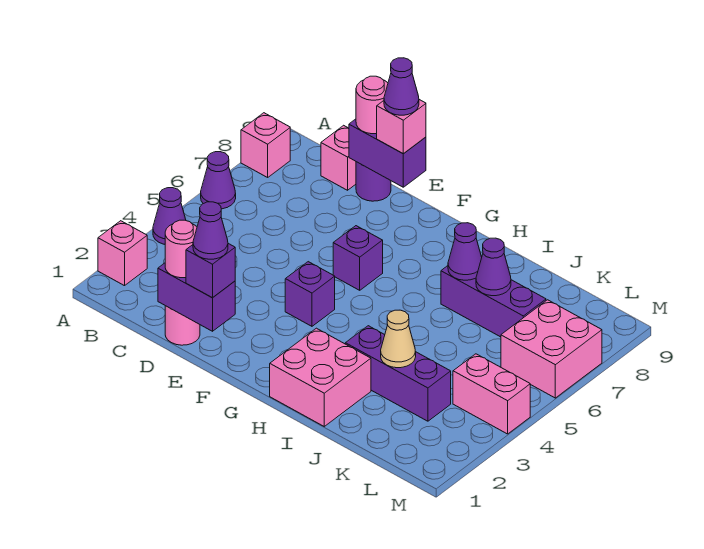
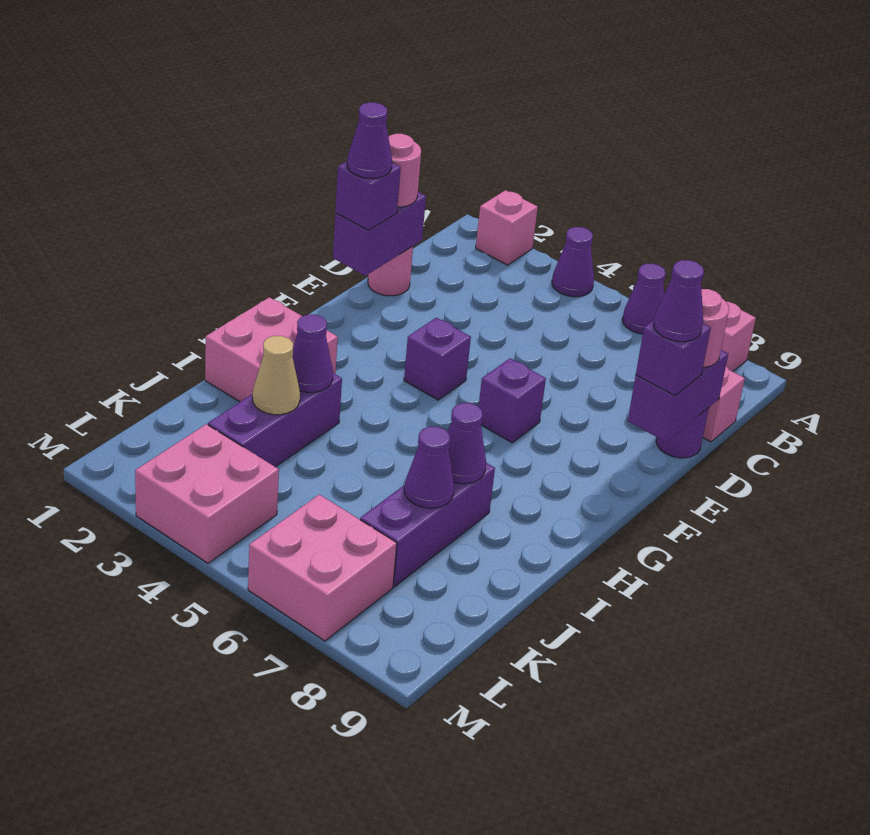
pink brick E9 level 3 -> purple brick E9 level 3
none -> purple cone I3 level 2
pink brick L4:M4 level 1 -> pink brick L3:M4 level 1

